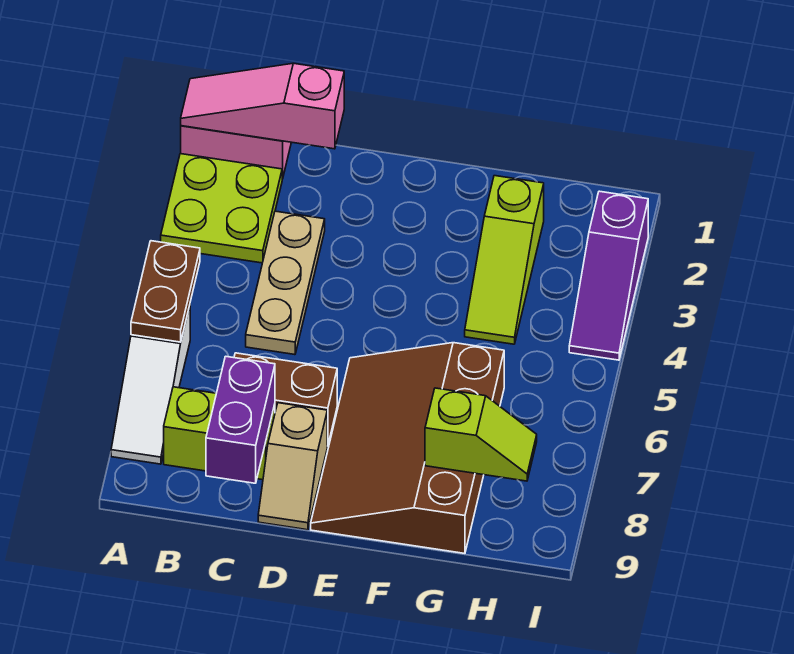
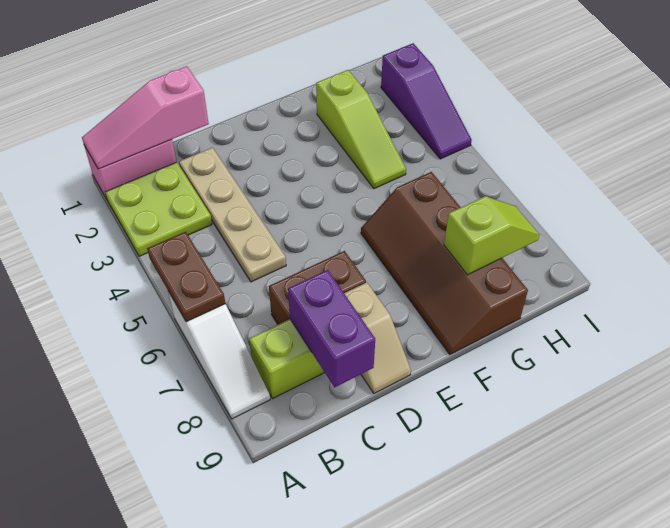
tan plate C3:C5 level 1 -> tan plate C2:C5 level 1
brown slope E6:G9 level 1 top G -> brown slope F6:G9 level 1 top G

